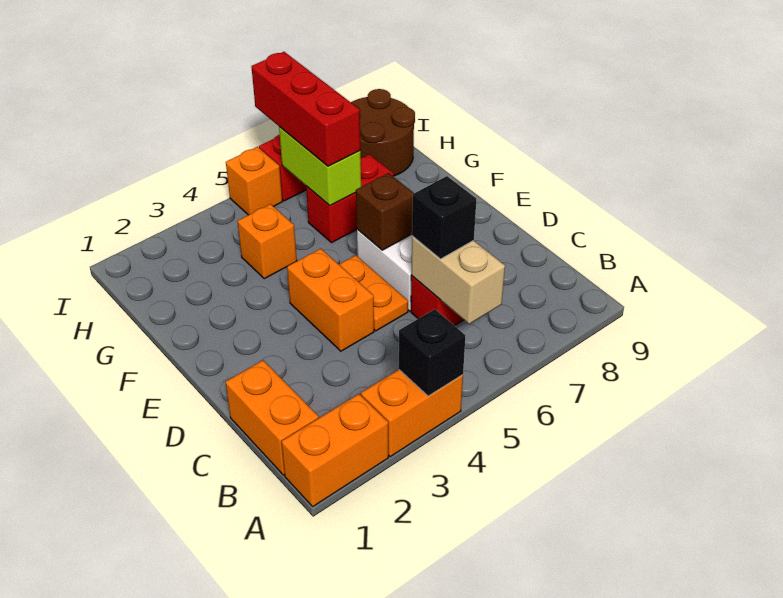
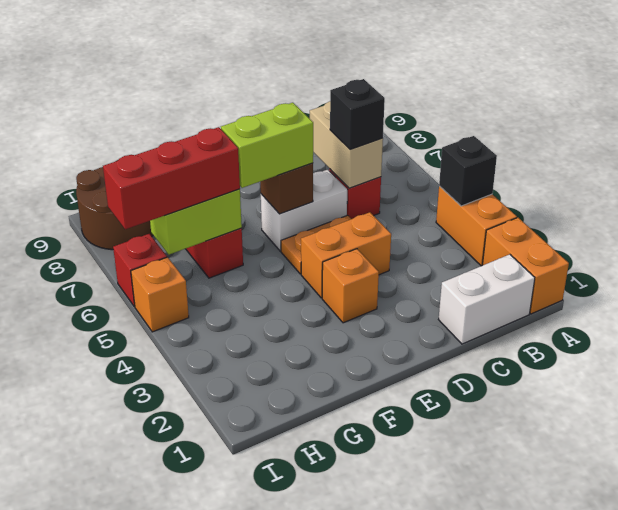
orange brick B1:C1 level 1 -> white brick B1:C1 level 1
tan brick B6:C6 level 2 -> tan brick C6:C7 level 2
none -> lime brick E6:F6 level 3
orange brick G4 level 1 -> orange brick E3 level 1

